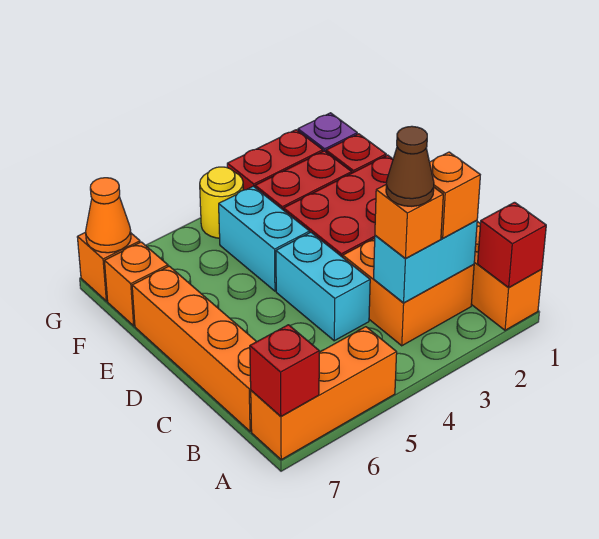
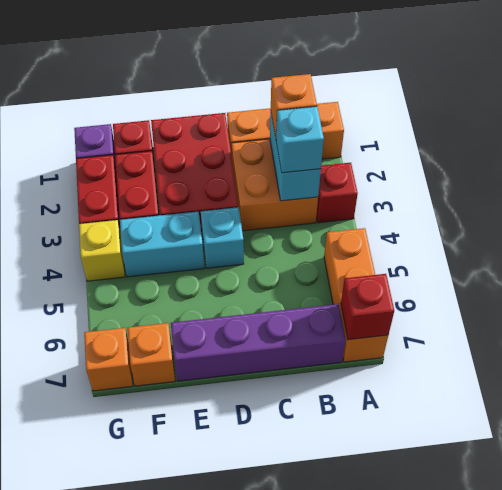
red brick A1 level 2 -> red brick A3 level 1
orange brick B3 level 3 -> cyan brick B3 level 3
brown cone B3 level 4 -> none
orange brick B7:E7 level 1 -> purple brick B7:E7 level 1
cyan brick C4:D4 level 1 -> cyan brick D4 level 1
yellow round brick G4 level 1 -> yellow brick G4 level 1
orange cone G7 level 2 -> none

